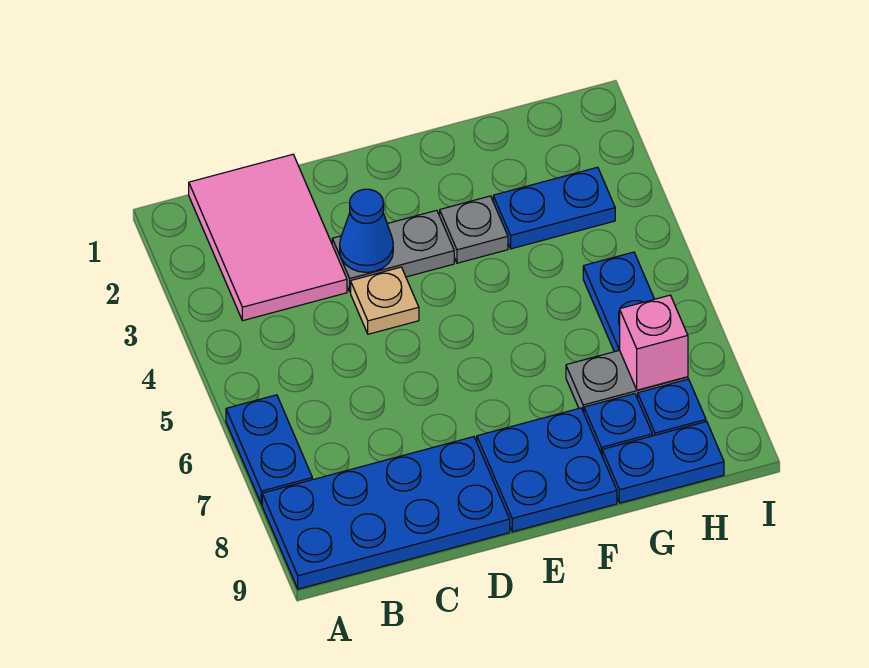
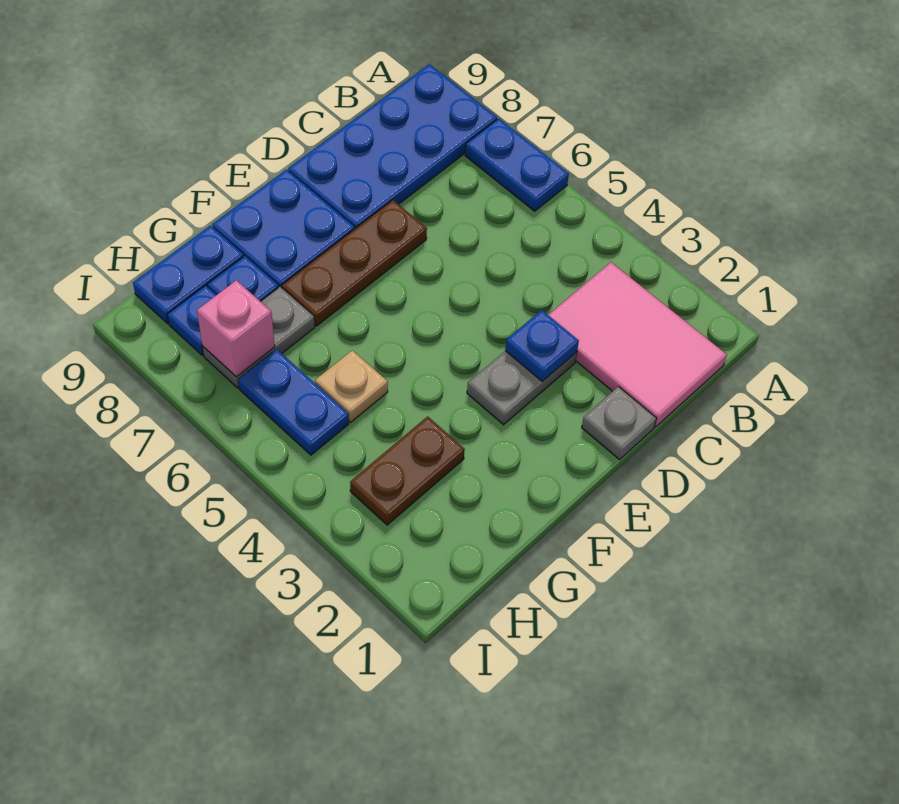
blue cone D3 level 2 -> blue plate D3 level 2
tan plate D4 level 1 -> tan plate G5 level 1
none -> brown plate D7:F7 level 1
grey plate F3 level 1 -> grey plate D1 level 1
blue plate G3:H3 level 1 -> brown plate G3:H3 level 1

